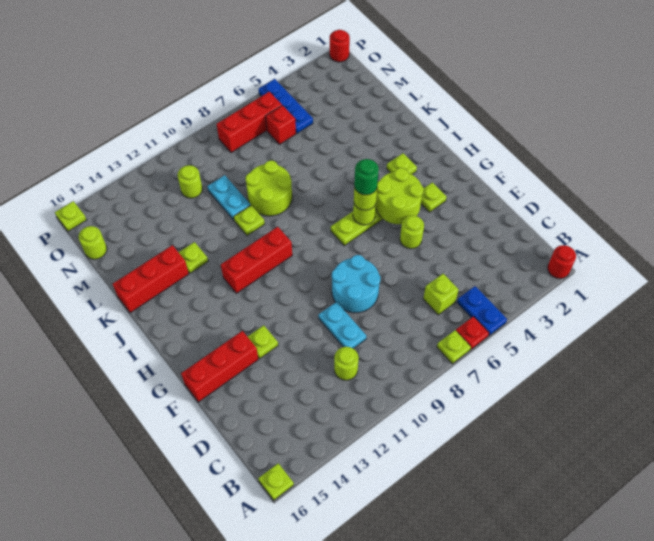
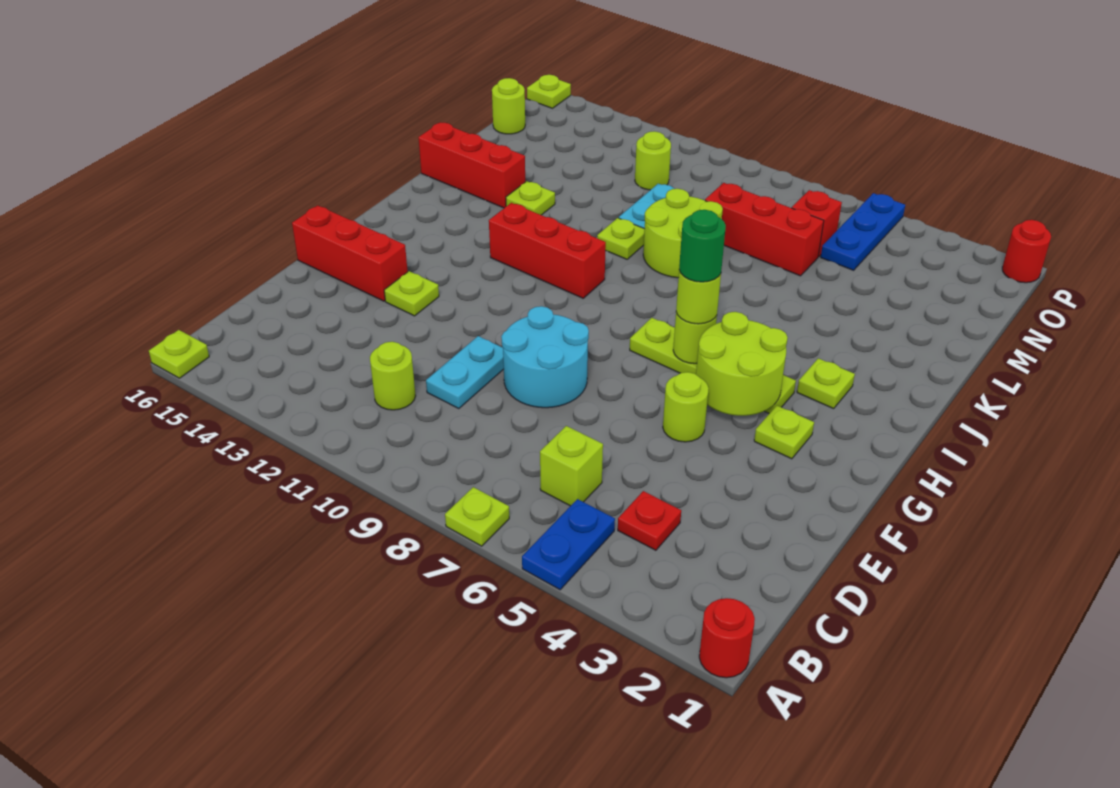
red plate A6 level 1 -> red plate C4 level 1
red brick O6:O8 level 1 -> red brick M6:M8 level 1

